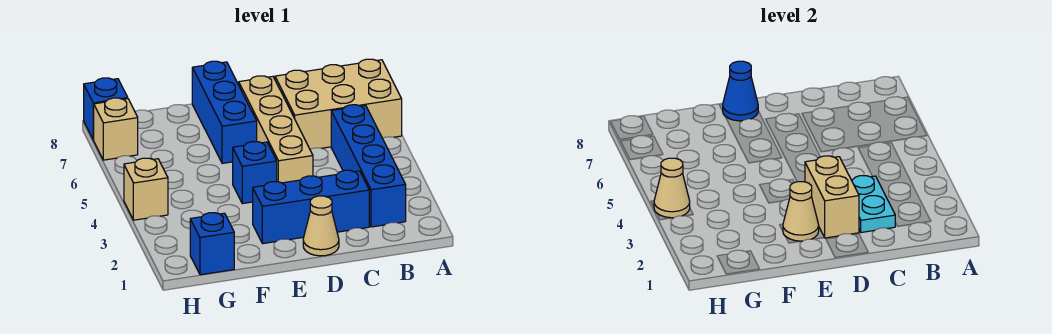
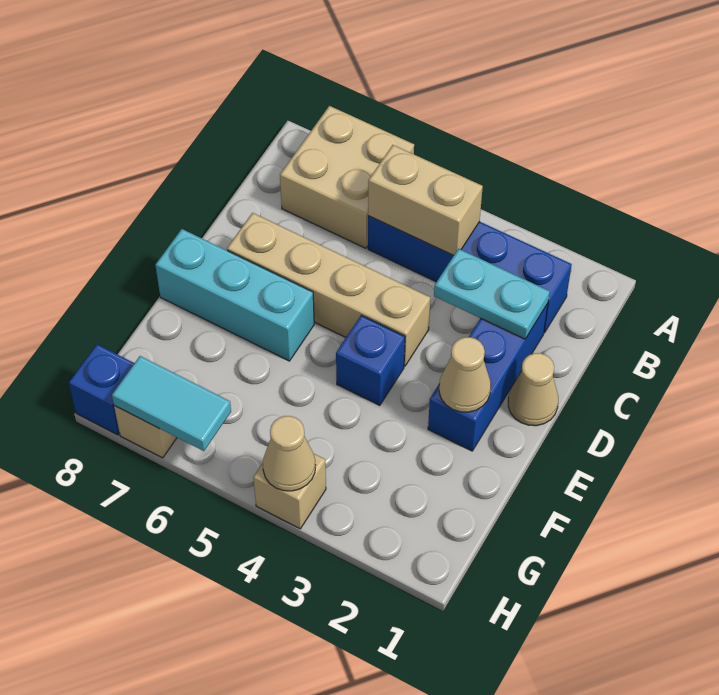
tan brick A6:C7 level 1 -> tan brick A6:B7 level 1
tan brick D2:D3 level 2 -> tan brick B4:B5 level 2
blue brick E6:E8 level 1 -> cyan brick E6:E8 level 1
blue cone E8 level 2 -> none
blue brick G1 level 1 -> none
none -> cyan tile H6:H7 level 2

